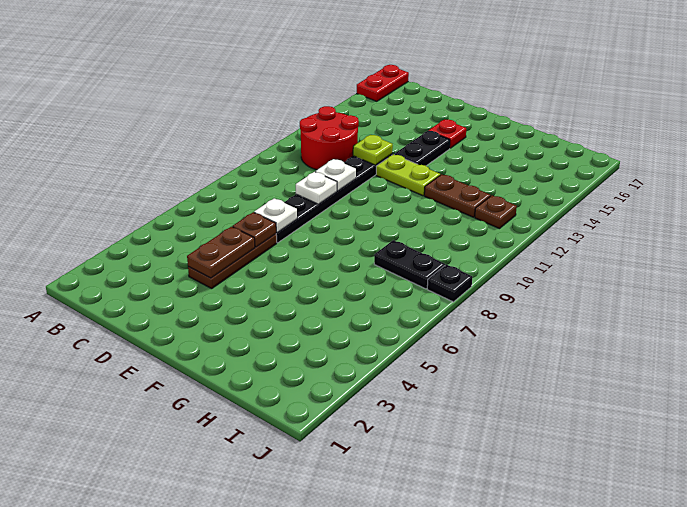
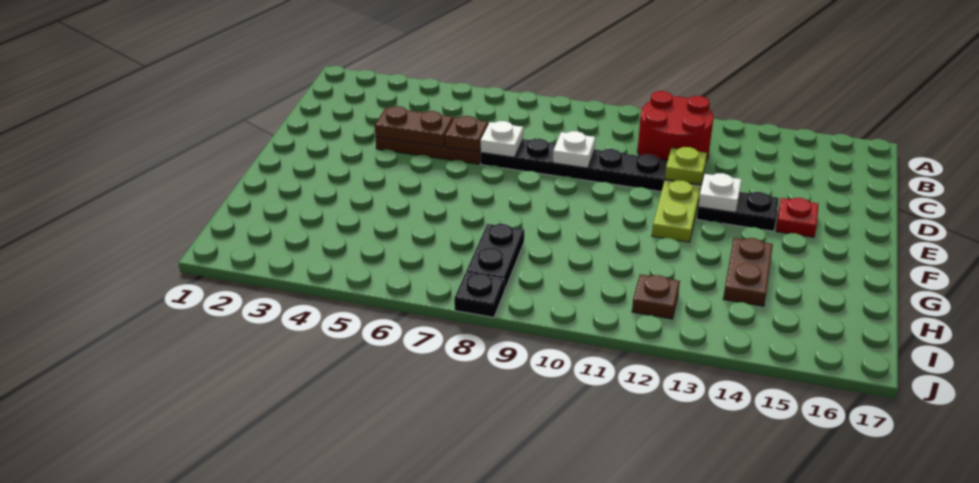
red plate A16:A17 level 1 -> none
white plate D10 level 2 -> white plate E13 level 2
brown plate G12:H12 level 1 -> brown plate G14:H14 level 1

